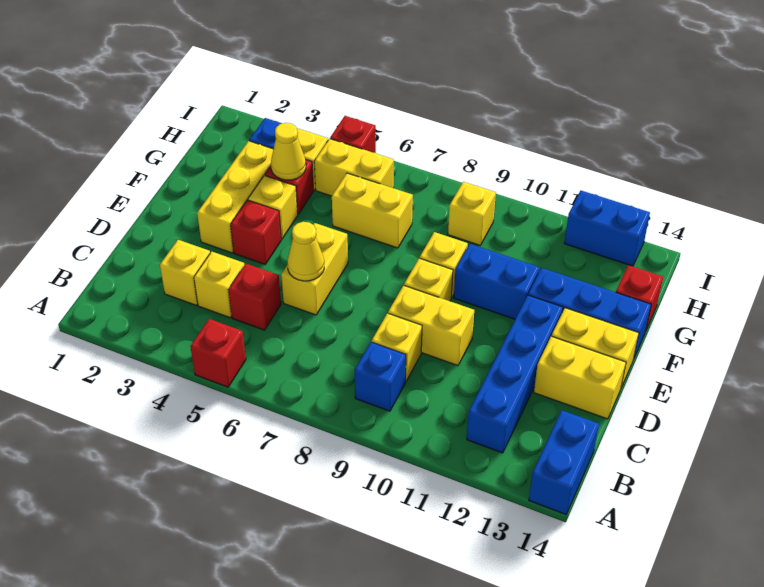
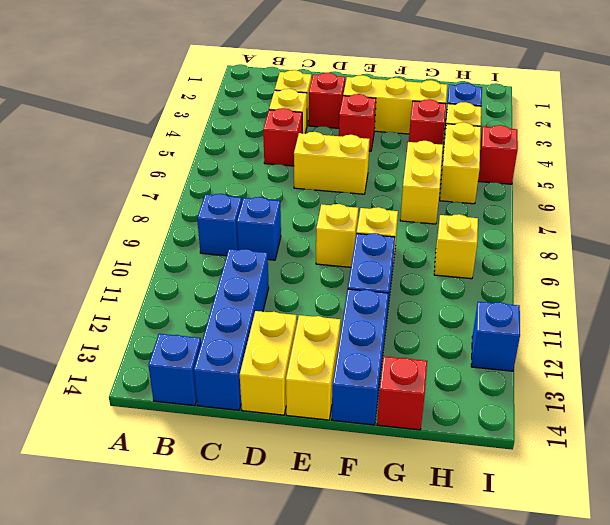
red brick A5 level 1 -> red brick D3 level 1
blue brick A14:B14 level 1 -> blue brick B14 level 1
blue brick B12:E12 level 1 -> blue brick C11:C14 level 1
yellow brick C9 level 1 -> blue brick C9 level 1
yellow cone D6 level 2 -> none
yellow brick D9:D10 level 1 -> none
yellow brick F4 level 1 -> none
yellow cone G4 level 2 -> none
blue brick I12:I13 level 1 -> blue brick I12 level 1

